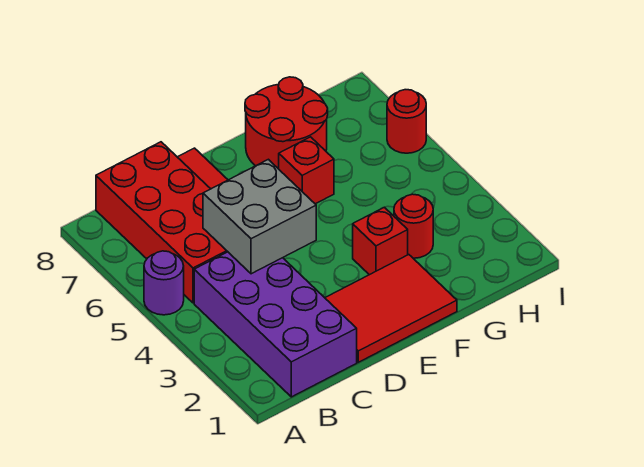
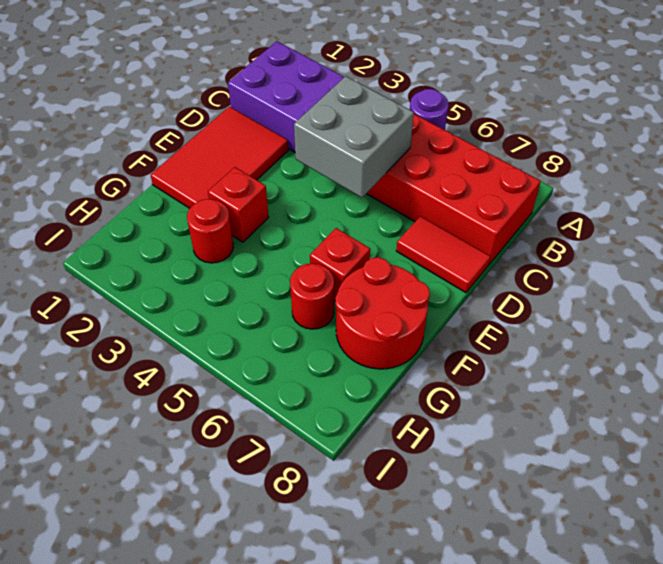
red round brick I6 level 1 -> red round brick G6 level 1

